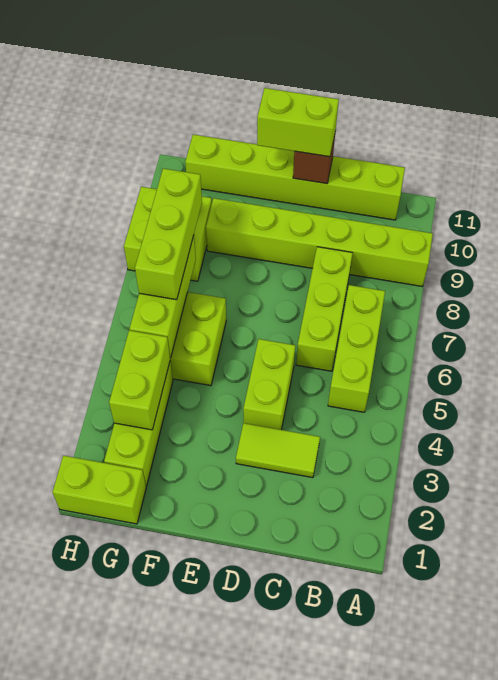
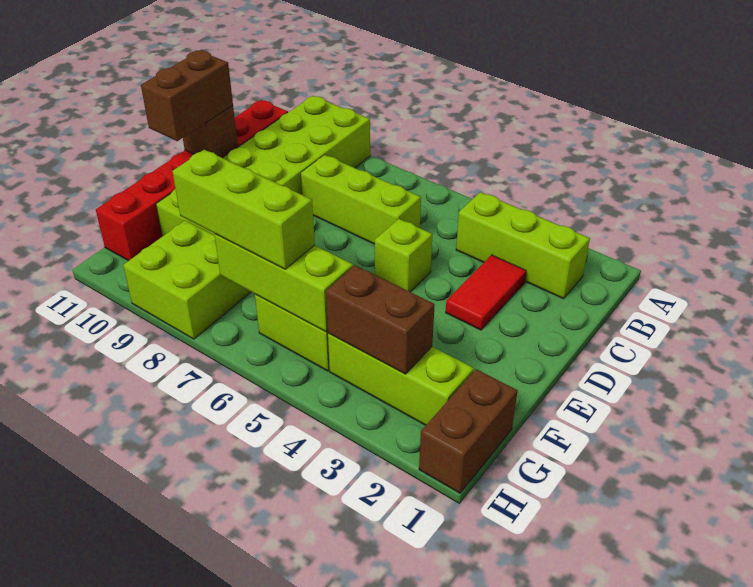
lime brick A9:F9 level 1 -> lime brick A9:F10 level 1
lime brick B5:B7 level 1 -> lime brick B2:B4 level 1
lime brick B11:G11 level 1 -> red brick B11:G11 level 1
lime tile C3:D3 level 1 -> red tile C3:D3 level 1
lime brick D4:D5 level 1 -> lime brick D5 level 1
lime brick D11:E11 level 3 -> brown brick D11:E11 level 3
lime brick G1:H1 level 1 -> brown brick G1:H1 level 1
lime brick G3:G4 level 2 -> brown brick G3:G4 level 2

